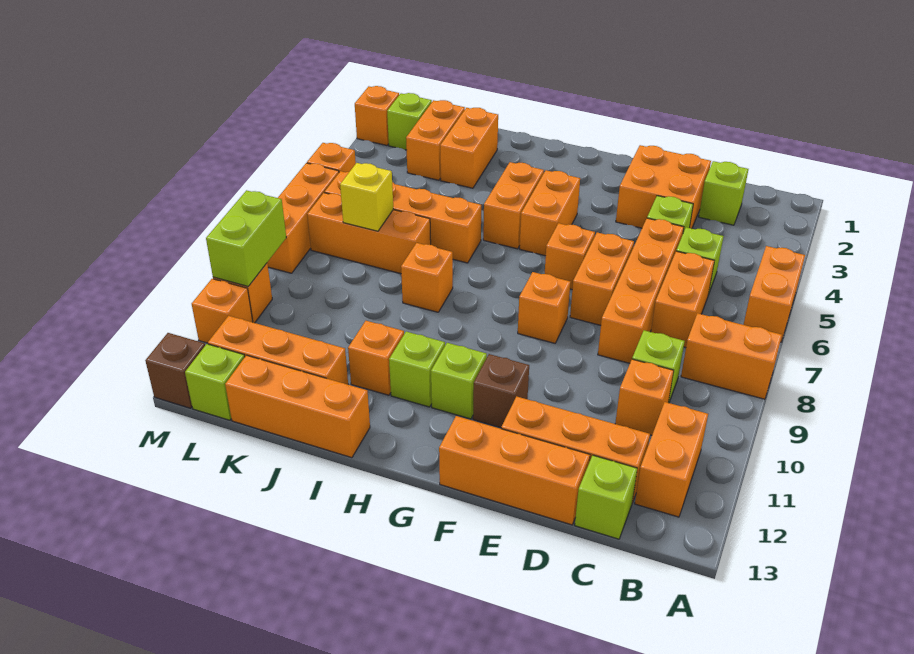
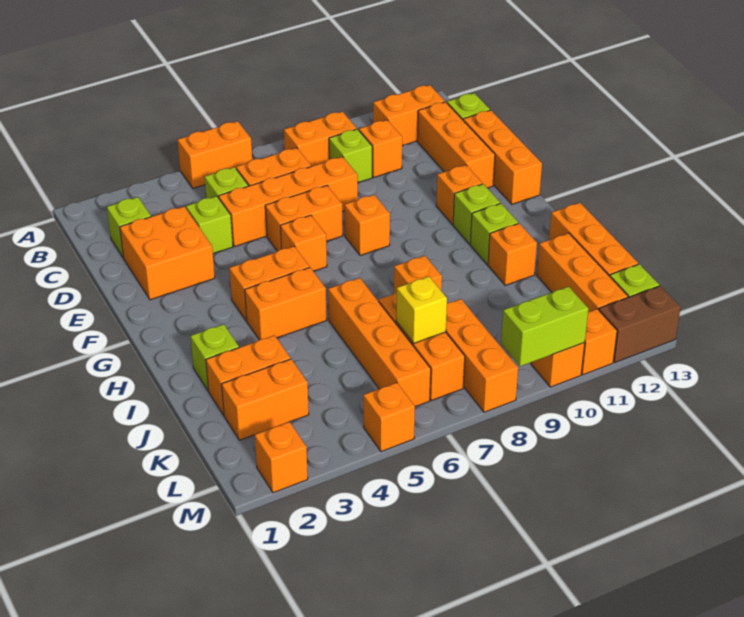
orange brick A8:B8 level 1 -> orange brick B8:B9 level 1
brown brick F11 level 1 -> orange brick F11 level 1
lime brick L2 level 1 -> lime brick I2 level 1
orange brick M6:M8 level 1 -> orange brick K8:M8 level 1
brown brick M13 level 1 -> brown brick M12:M13 level 1

